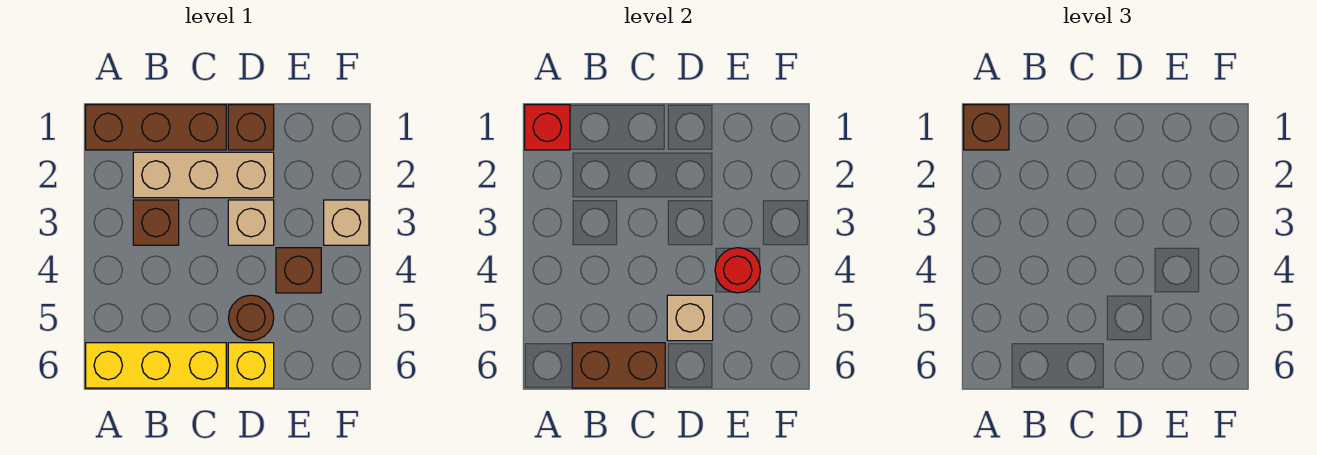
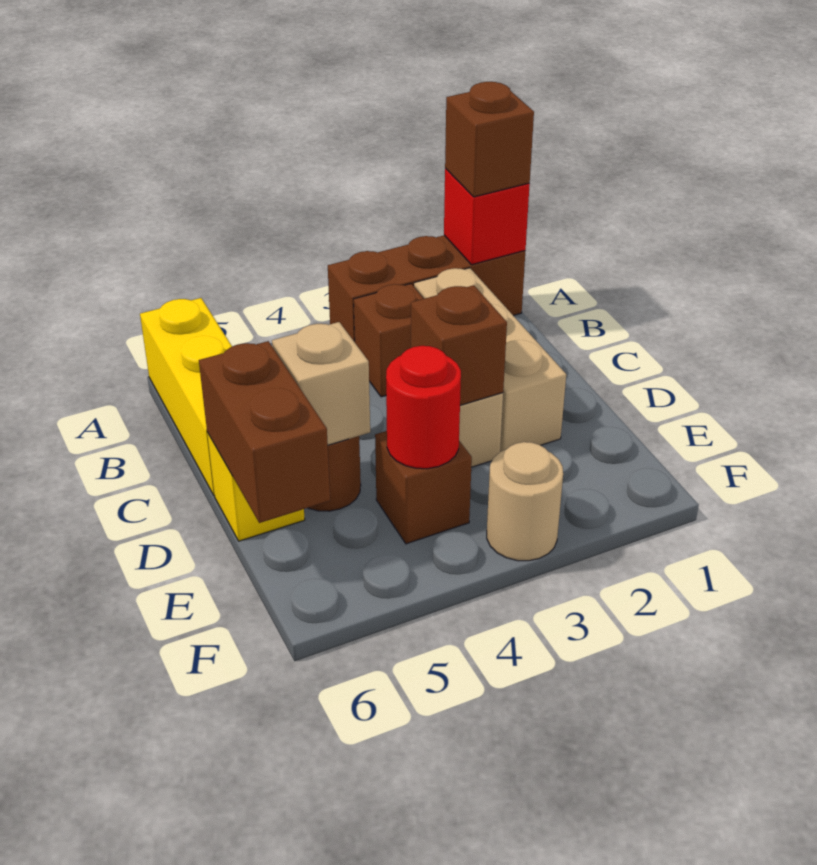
brown brick A1:C1 level 1 -> brown brick A1:A3 level 1
brown brick B6:C6 level 2 -> brown brick D6:E6 level 2
brown brick D1 level 1 -> brown brick D3 level 2
tan brick F3 level 1 -> tan round brick F3 level 1

